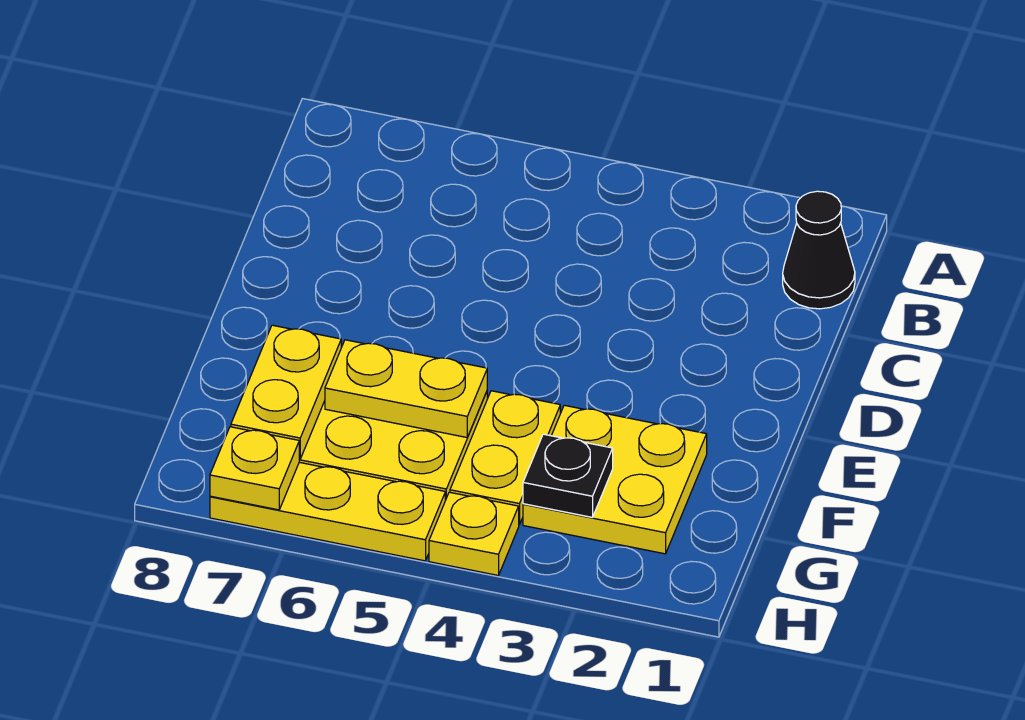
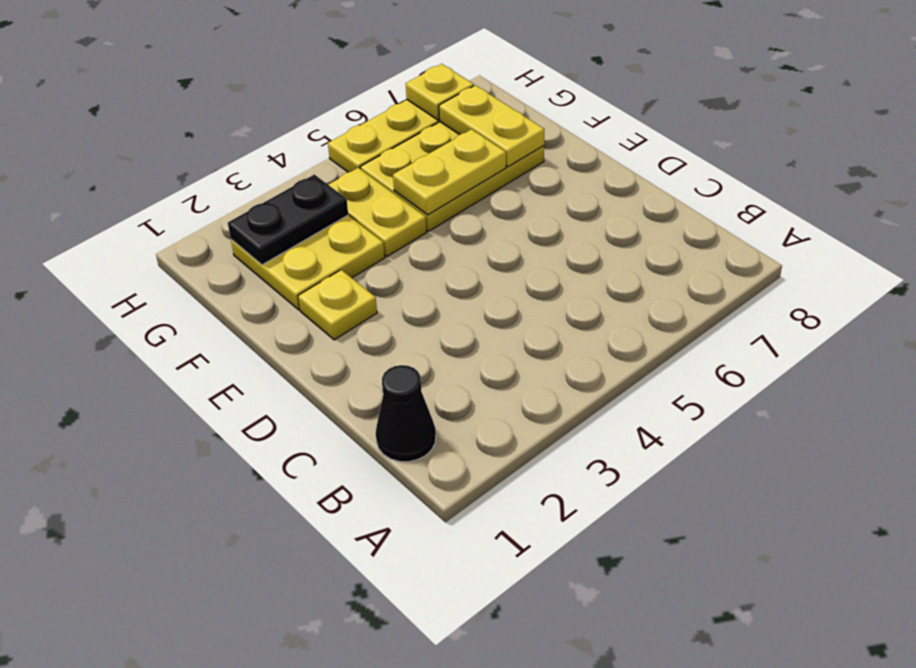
black plate G3 level 2 -> black plate G2:G3 level 2
yellow plate H4 level 1 -> yellow plate E2 level 1

